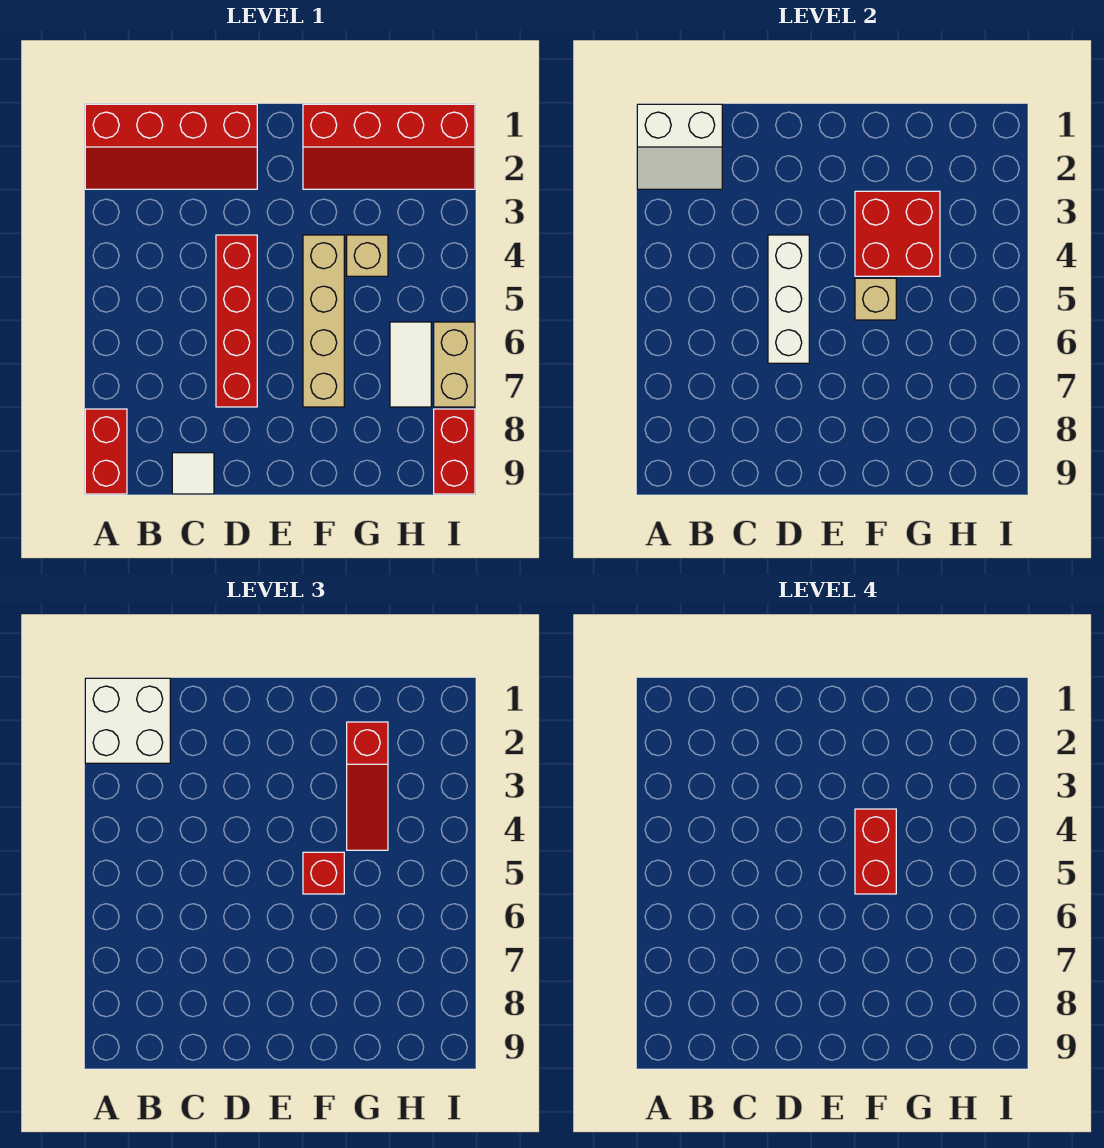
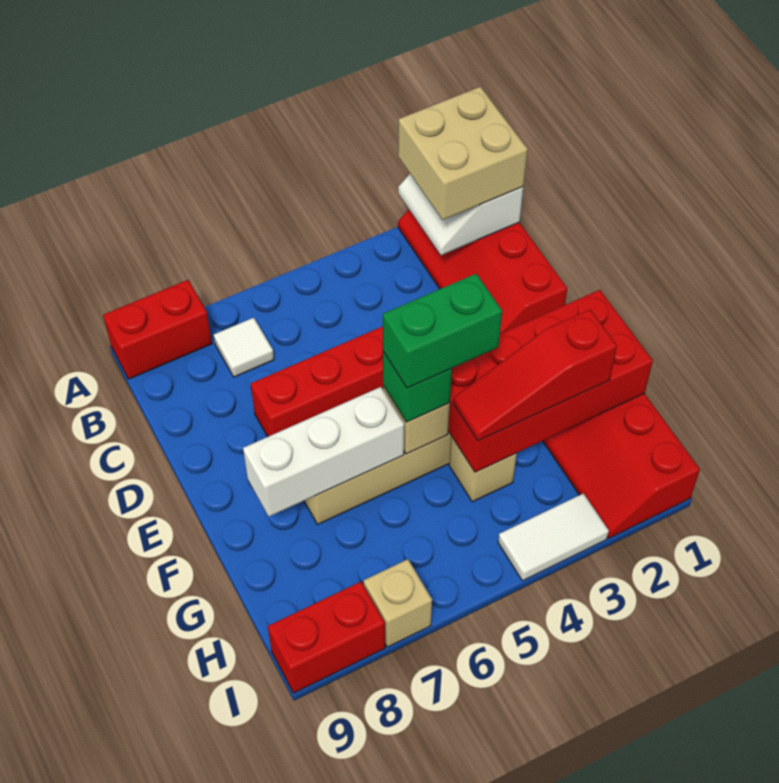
white brick A1:B2 level 3 -> tan brick A1:B2 level 3
white tile C9 level 1 -> white tile B7 level 1
white brick D4:D6 level 2 -> white brick F6:F8 level 2
red brick F3:G4 level 2 -> red brick F1:G4 level 2
red brick F4:F5 level 4 -> green brick F4:F5 level 4
red brick F5 level 3 -> green brick F5 level 3
white tile H6:H7 level 1 -> white tile I3:I4 level 1
tan brick I6:I7 level 1 -> tan brick I7 level 1

